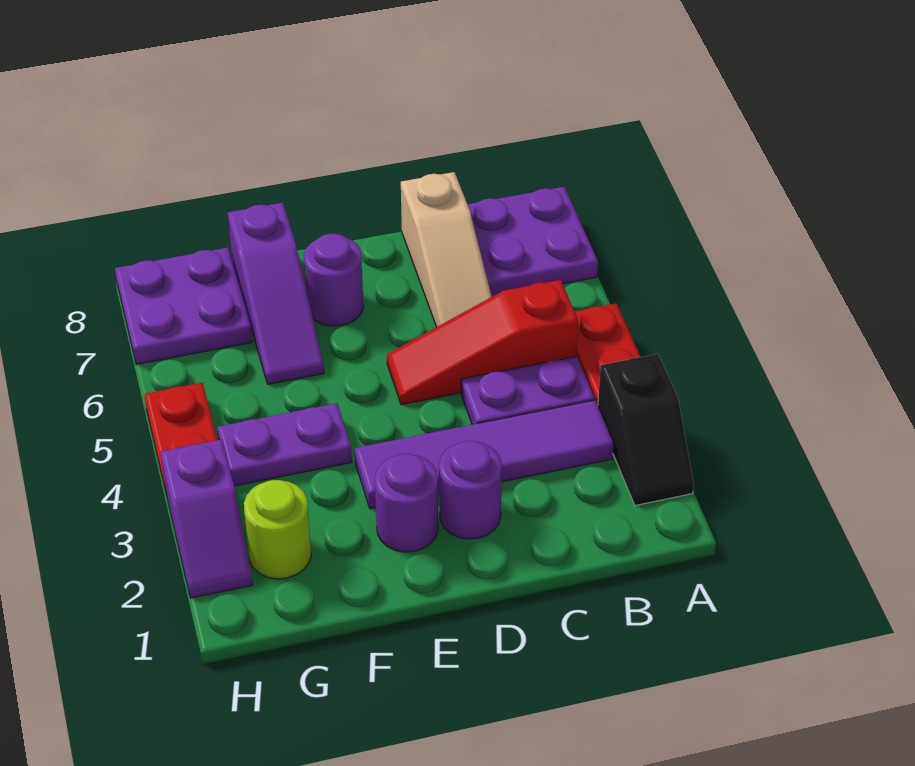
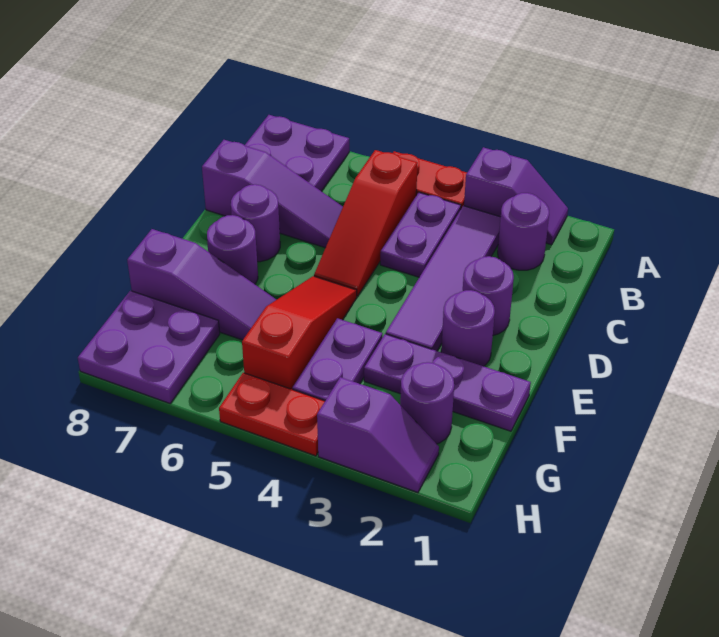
black slope A2:A3 level 1 top 3 -> purple slope A2:A3 level 1 top 3
none -> purple round brick B2 level 1
tan slope C6:C8 level 1 top 8 -> purple slope C6:C8 level 1 top 8
none -> purple round brick D7 level 1
none -> red slope E5:G5 level 1 top G
none -> purple plate F1:F3 level 1
lime round brick G2 level 1 -> purple round brick G2 level 1

